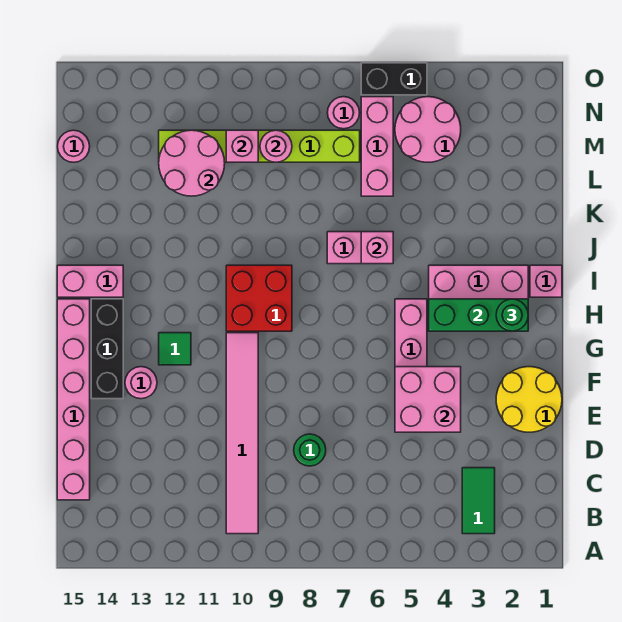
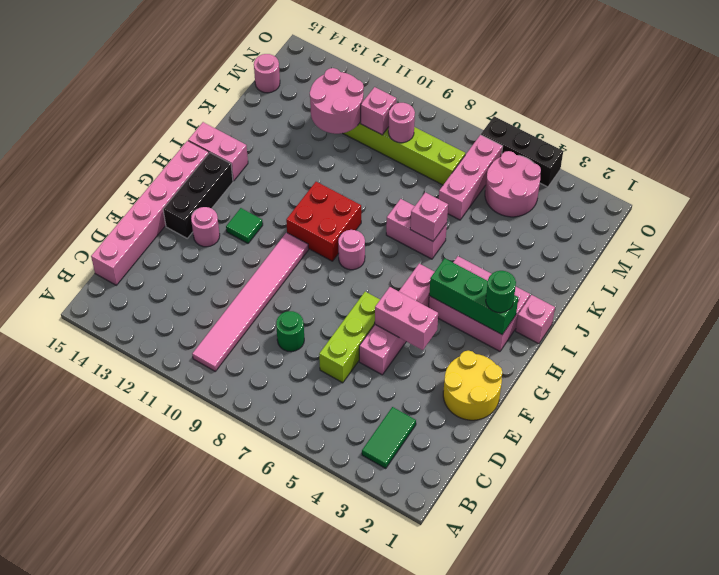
none -> lime brick D6:F6 level 1
pink brick E4:F5 level 2 -> pink brick F4:F5 level 2
pink round brick N7 level 1 -> pink round brick H8 level 1
black brick O5:O6 level 1 -> black brick O4:O6 level 1

